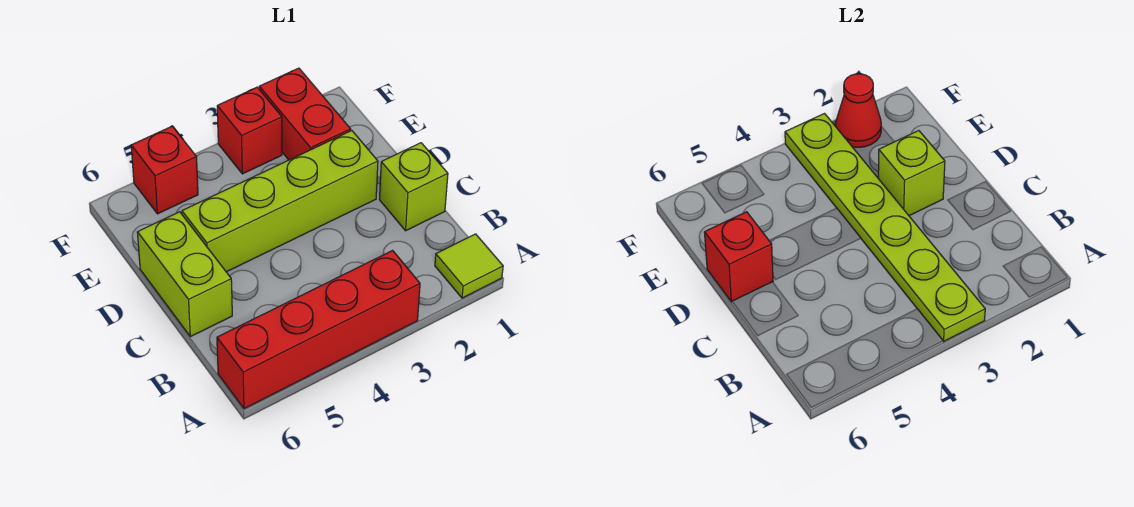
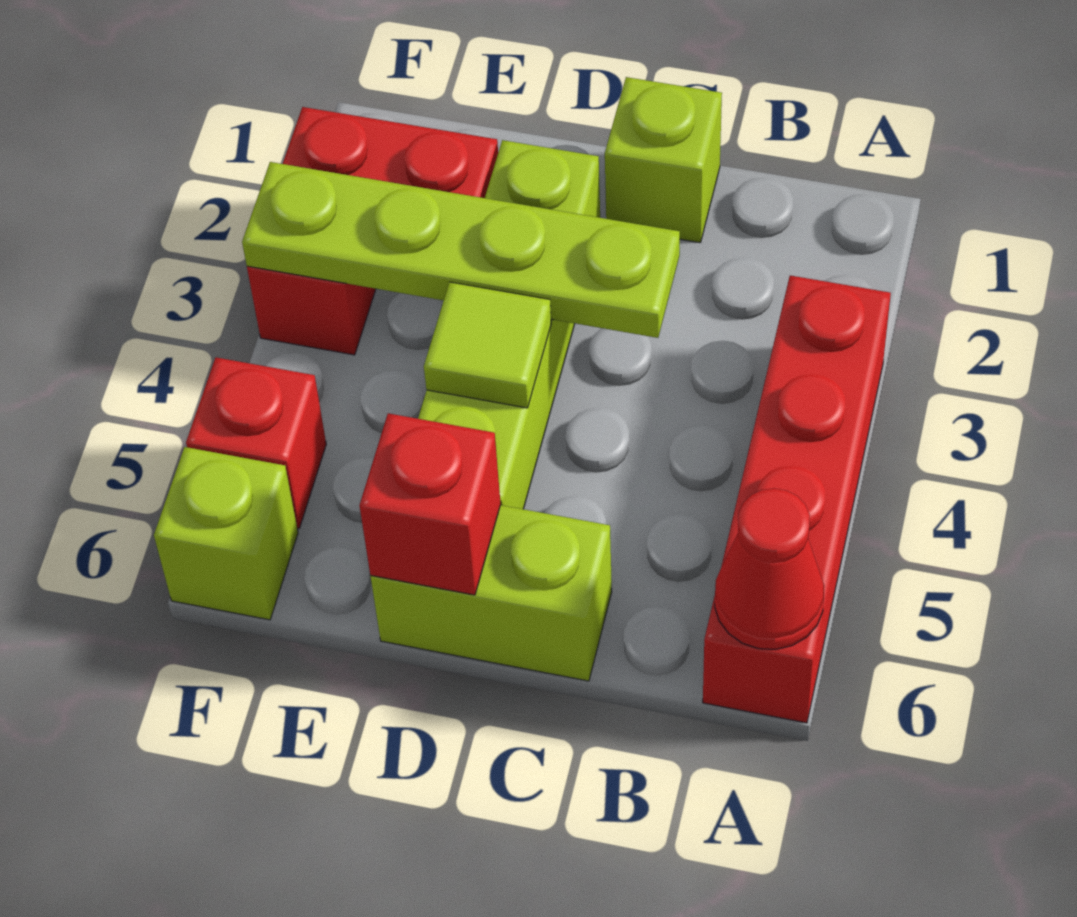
lime tile A1 level 1 -> lime tile D4 level 2
lime plate A3:F3 level 2 -> lime plate C3:F3 level 2
lime brick D2 level 2 -> lime brick F6 level 1
red cone F2 level 2 -> red cone A6 level 2

